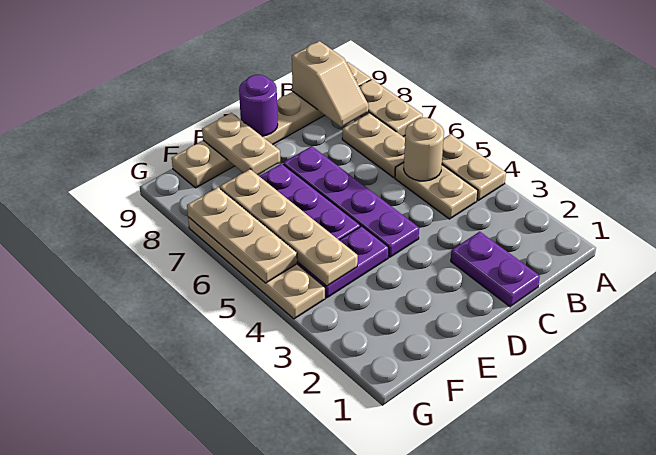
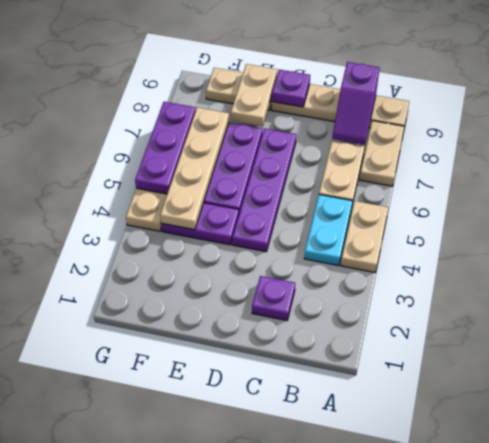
tan plate B4:B5 level 1 -> cyan plate B4:B5 level 1
tan round brick B5 level 2 -> none
tan slope B8:B9 level 2 top 9 -> purple slope B8:B9 level 2 top 9
purple plate C1:C2 level 1 -> purple plate C2 level 1
purple round brick D9 level 2 -> purple plate D9 level 2
tan plate G5:G7 level 2 -> purple plate G5:G7 level 2

